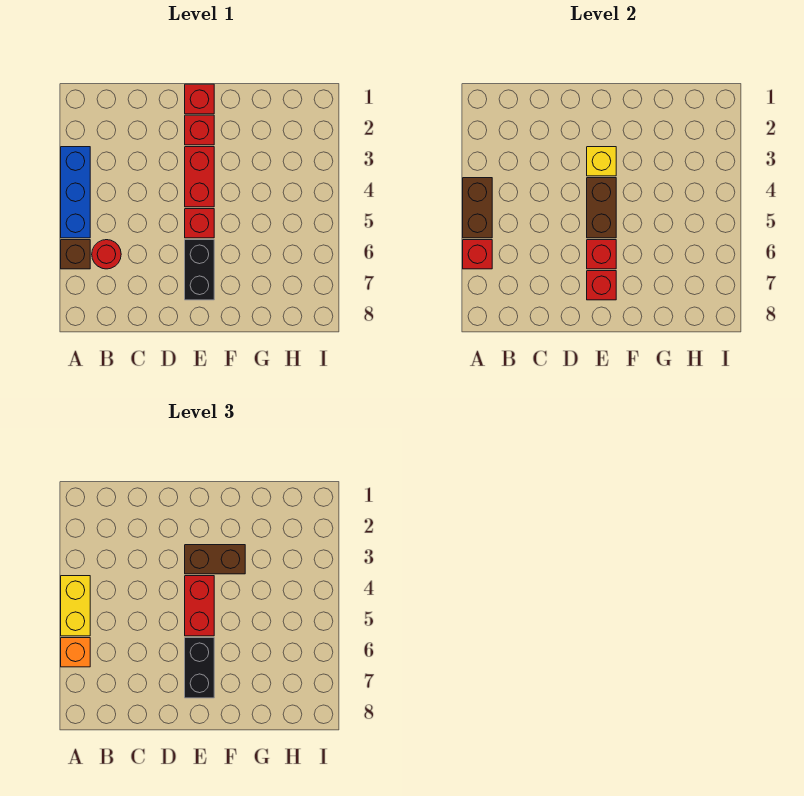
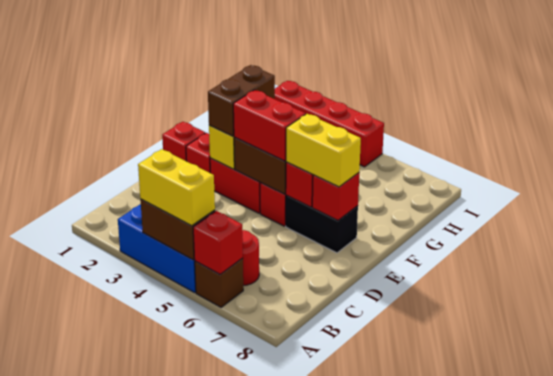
orange brick A6 level 3 -> none
black brick E6:E7 level 3 -> yellow brick E6:E7 level 3
none -> red brick I2:I5 level 1

